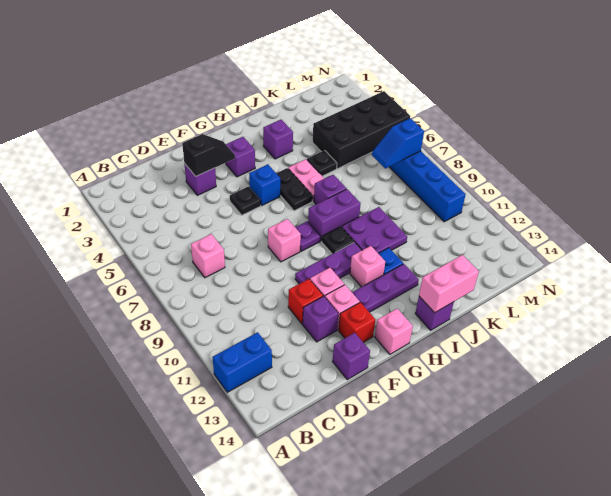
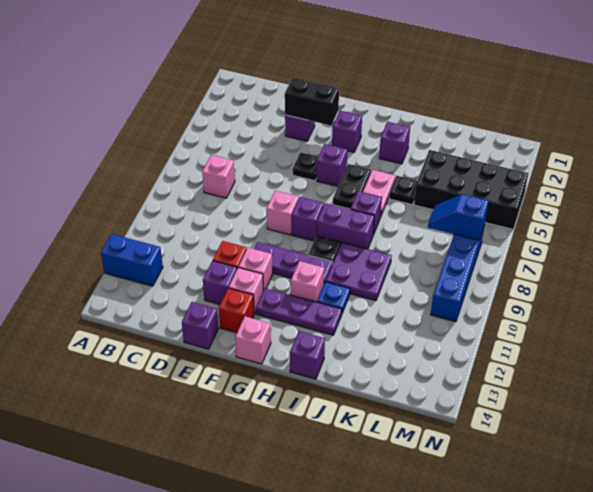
black slope E3:F3 level 2 top E -> black brick E3:F3 level 2
blue brick G5 level 1 -> purple brick G5 level 1
purple plate G8 level 1 -> purple brick G8 level 1
pink brick I14:J14 level 2 -> none

